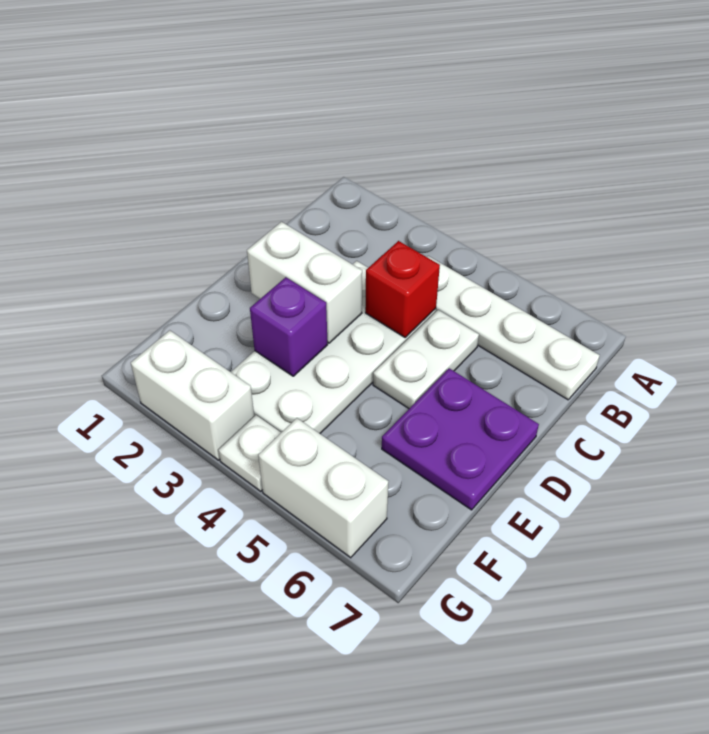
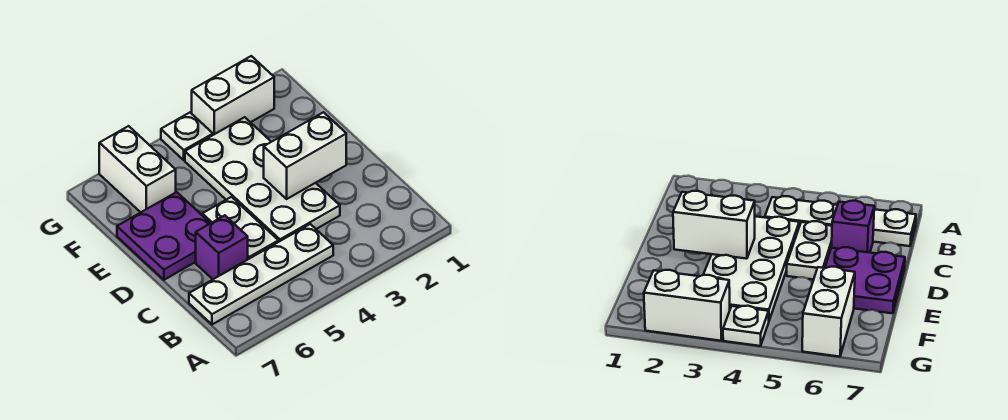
red brick C4 level 2 -> none
purple brick E3 level 2 -> purple brick C6 level 1
white brick G5:G6 level 1 -> white brick F6:G6 level 1

